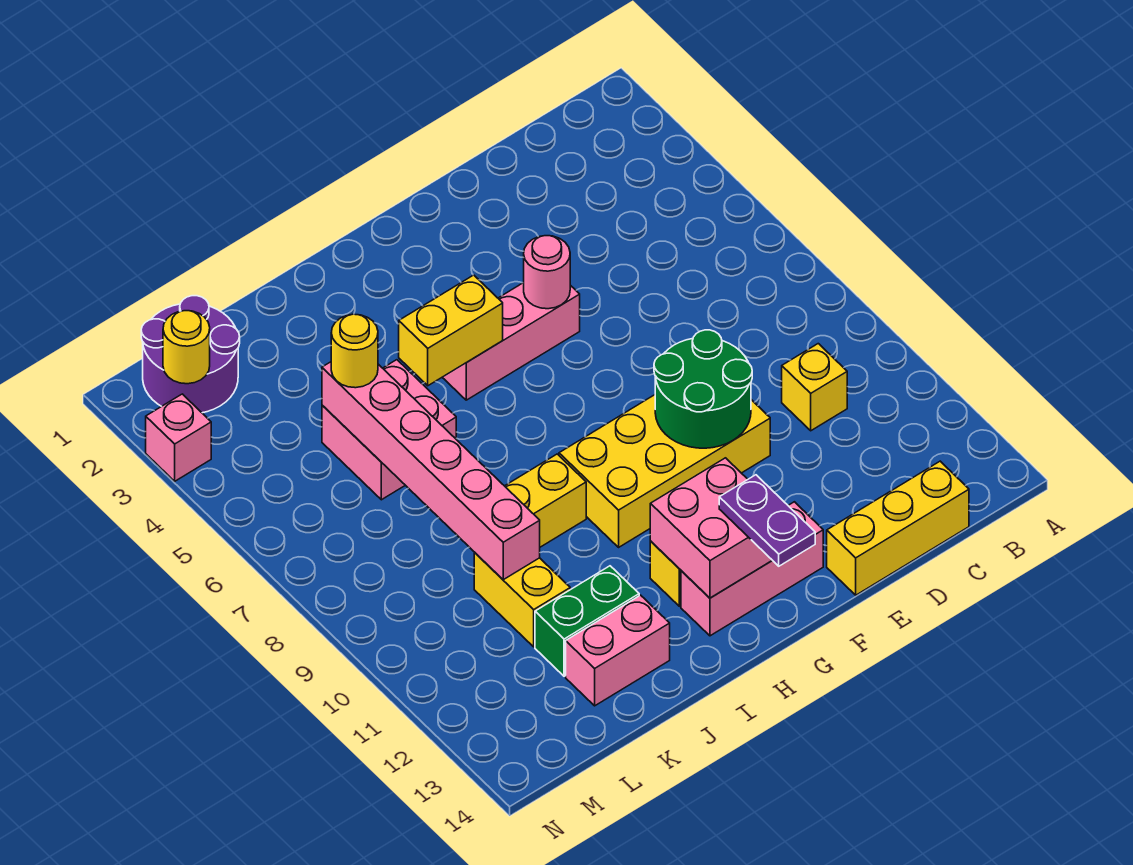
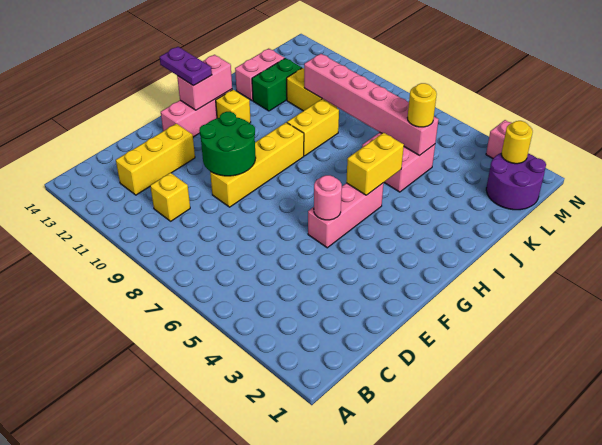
yellow brick C14:E14 level 1 -> yellow brick C12:E12 level 1
yellow brick E9:H10 level 1 -> yellow brick E9:H9 level 1
pink brick G12:H13 level 2 -> pink brick G13:H13 level 2

